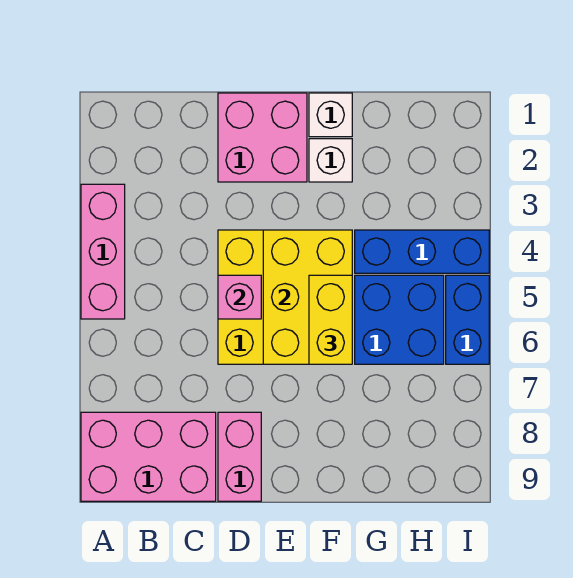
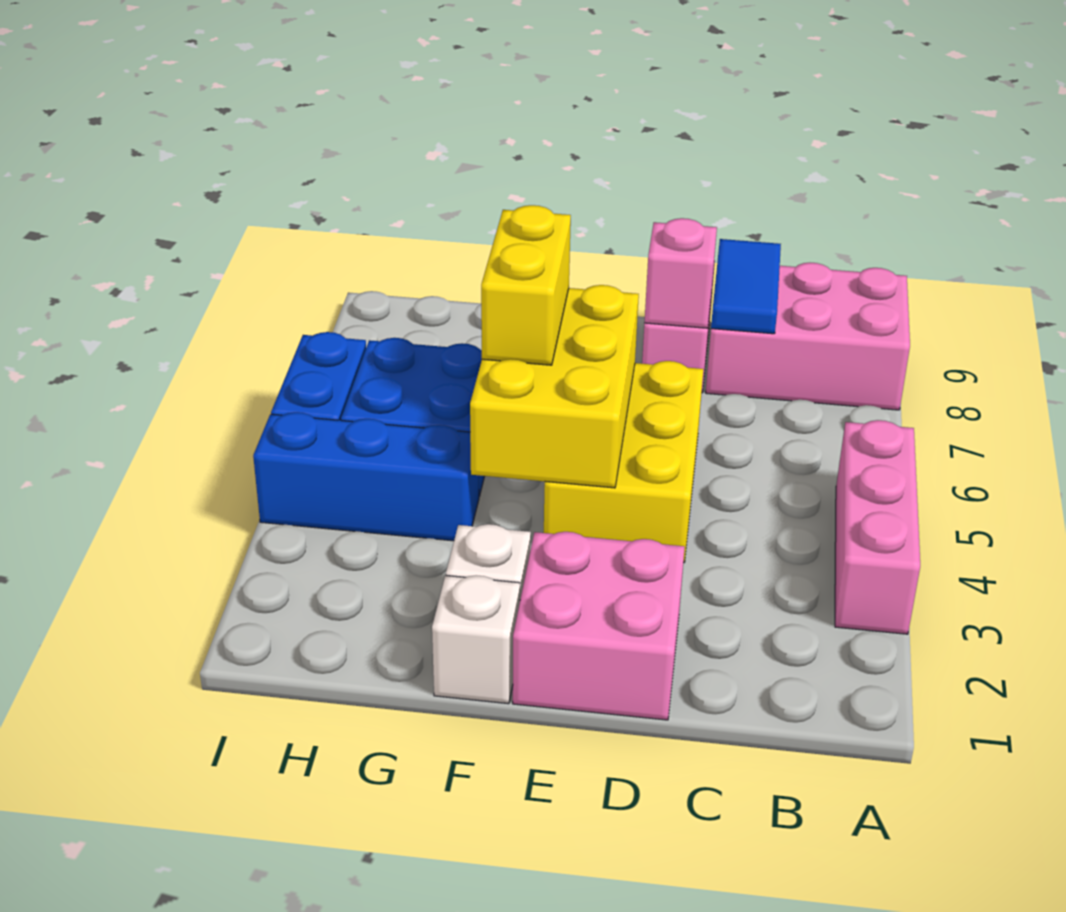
none -> blue tile C8:C9 level 2
pink brick D5 level 2 -> pink brick D8 level 2

